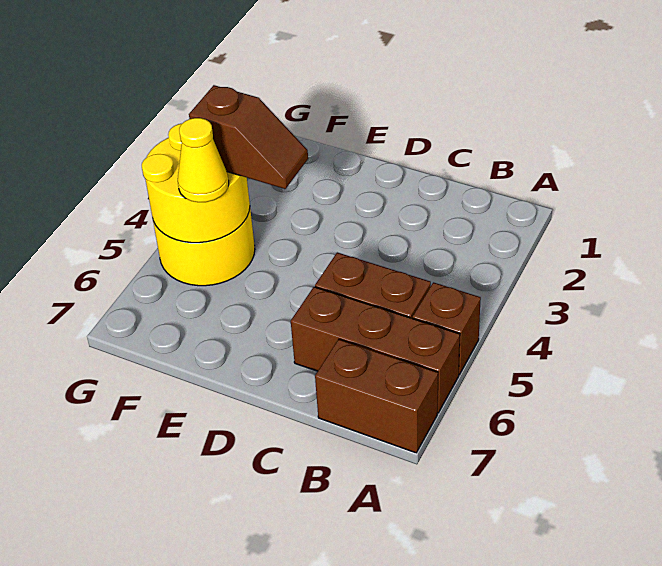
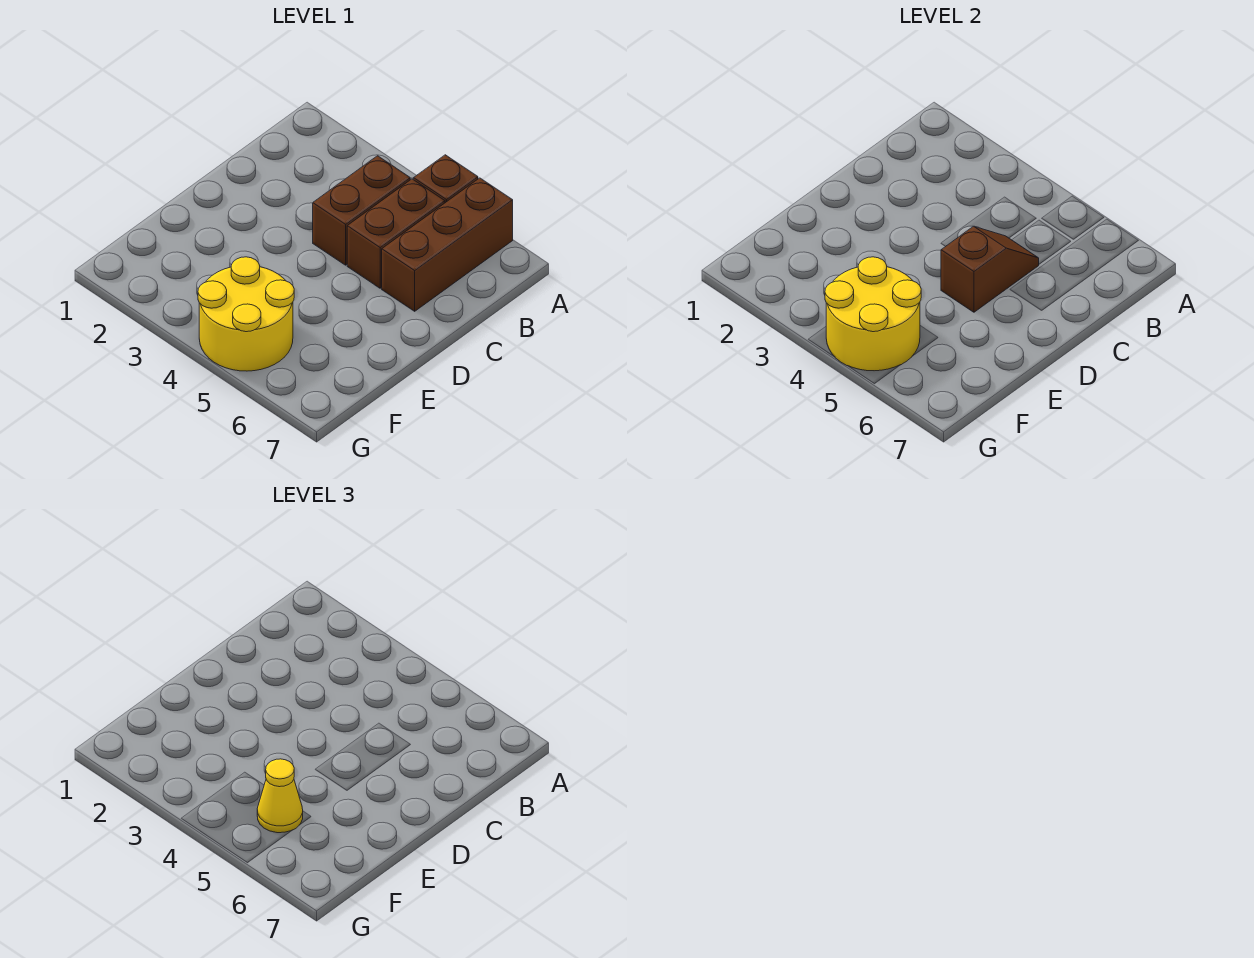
brown brick A7:B7 level 1 -> brown brick B4:C4 level 1
brown slope E4:F4 level 3 top F -> brown slope C5:D5 level 2 top D

